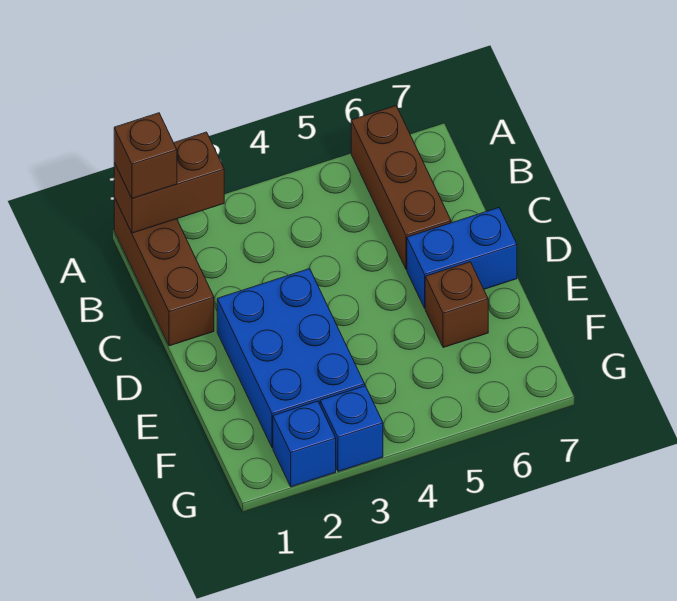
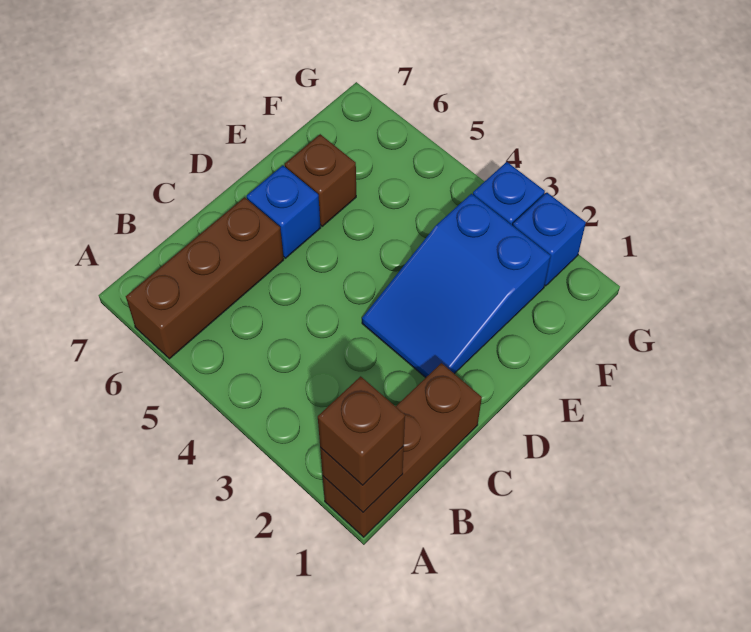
brown brick A1:A2 level 2 -> brown brick A1 level 2
blue brick D2:F3 level 1 -> blue slope D2:F3 level 1 top F
blue brick D6:D7 level 1 -> blue brick D6 level 1

